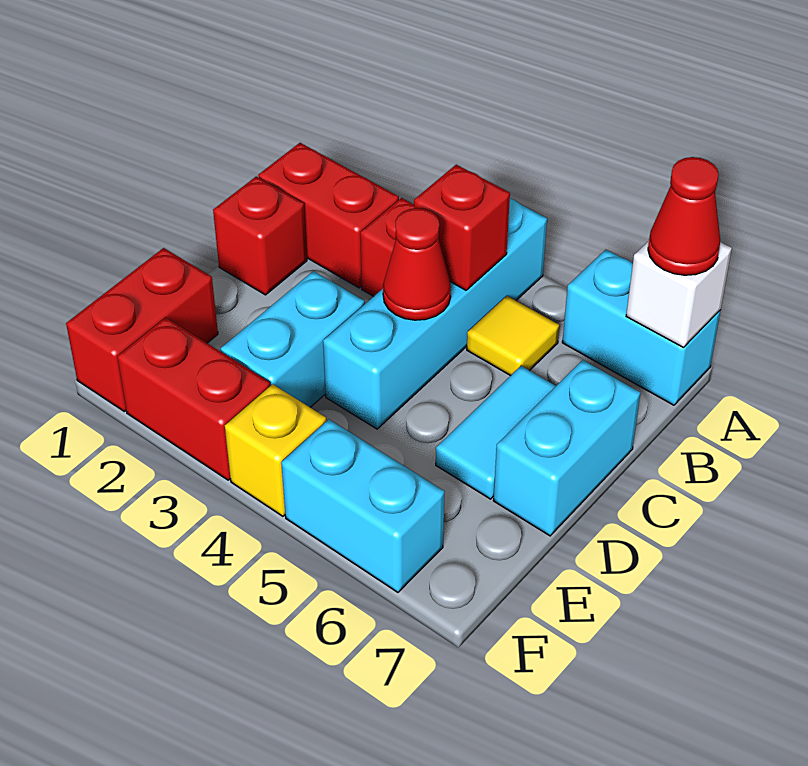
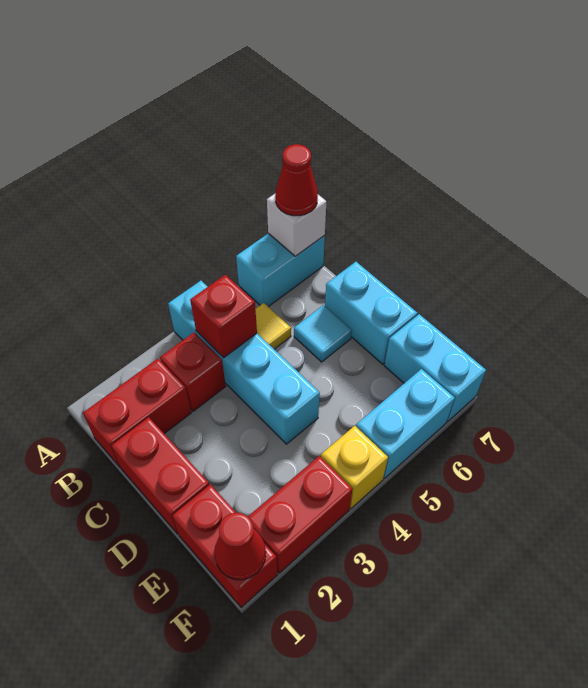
red brick C1 level 1 -> red brick C1:D1 level 1
red cone C4 level 2 -> red cone F1 level 2
cyan tile C6:D6 level 1 -> cyan tile C6 level 1
cyan brick D3:E3 level 1 -> cyan brick E7:F7 level 1

